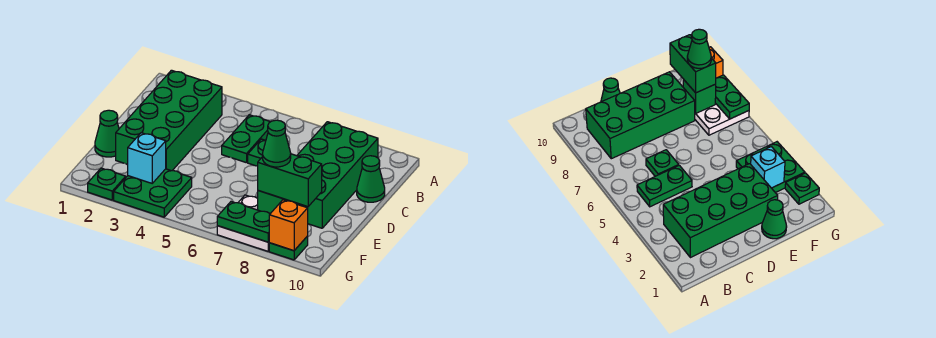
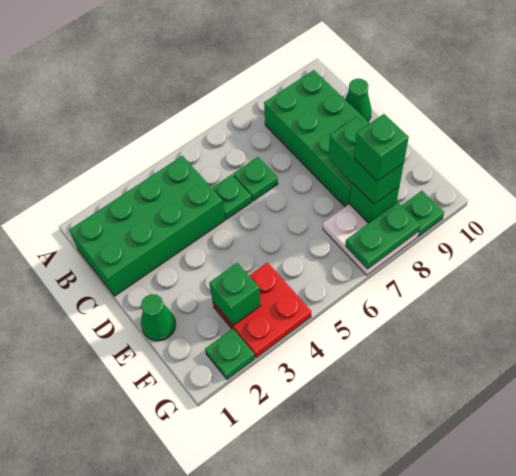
green brick B2:E3 level 1 -> green brick B1:C4 level 1
green plate B5:C5 level 1 -> green plate C5 level 1
green plate F3:G4 level 1 -> red plate F3:G4 level 1
cyan brick F3 level 2 -> green brick F3 level 2
green brick F8:F9 level 3 -> green brick E8:F8 level 3
green cone F8 level 4 -> green brick F8 level 4
orange brick G9 level 2 -> none

